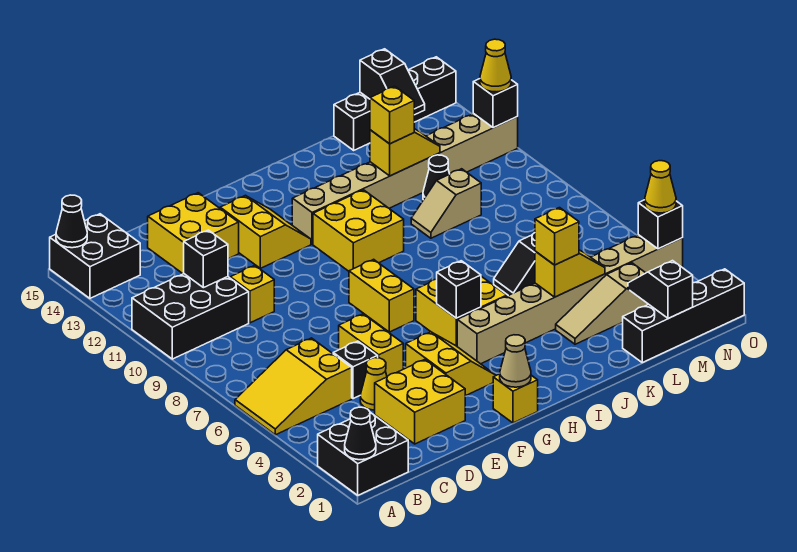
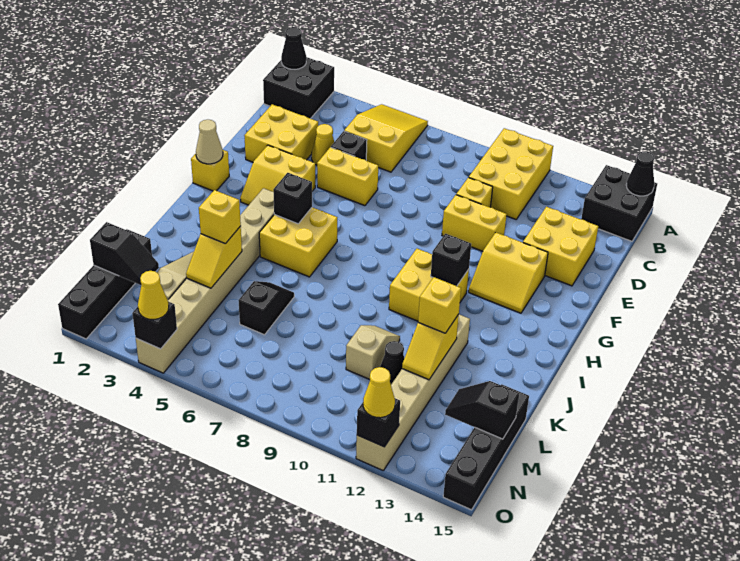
black brick A10:C11 level 1 -> yellow brick A10:C11 level 1
black brick C11 level 2 -> black brick H11 level 2
yellow brick G7:G8 level 1 -> yellow brick E10:E11 level 1
tan brick H12:O12 level 1 -> tan brick J12:O12 level 1

